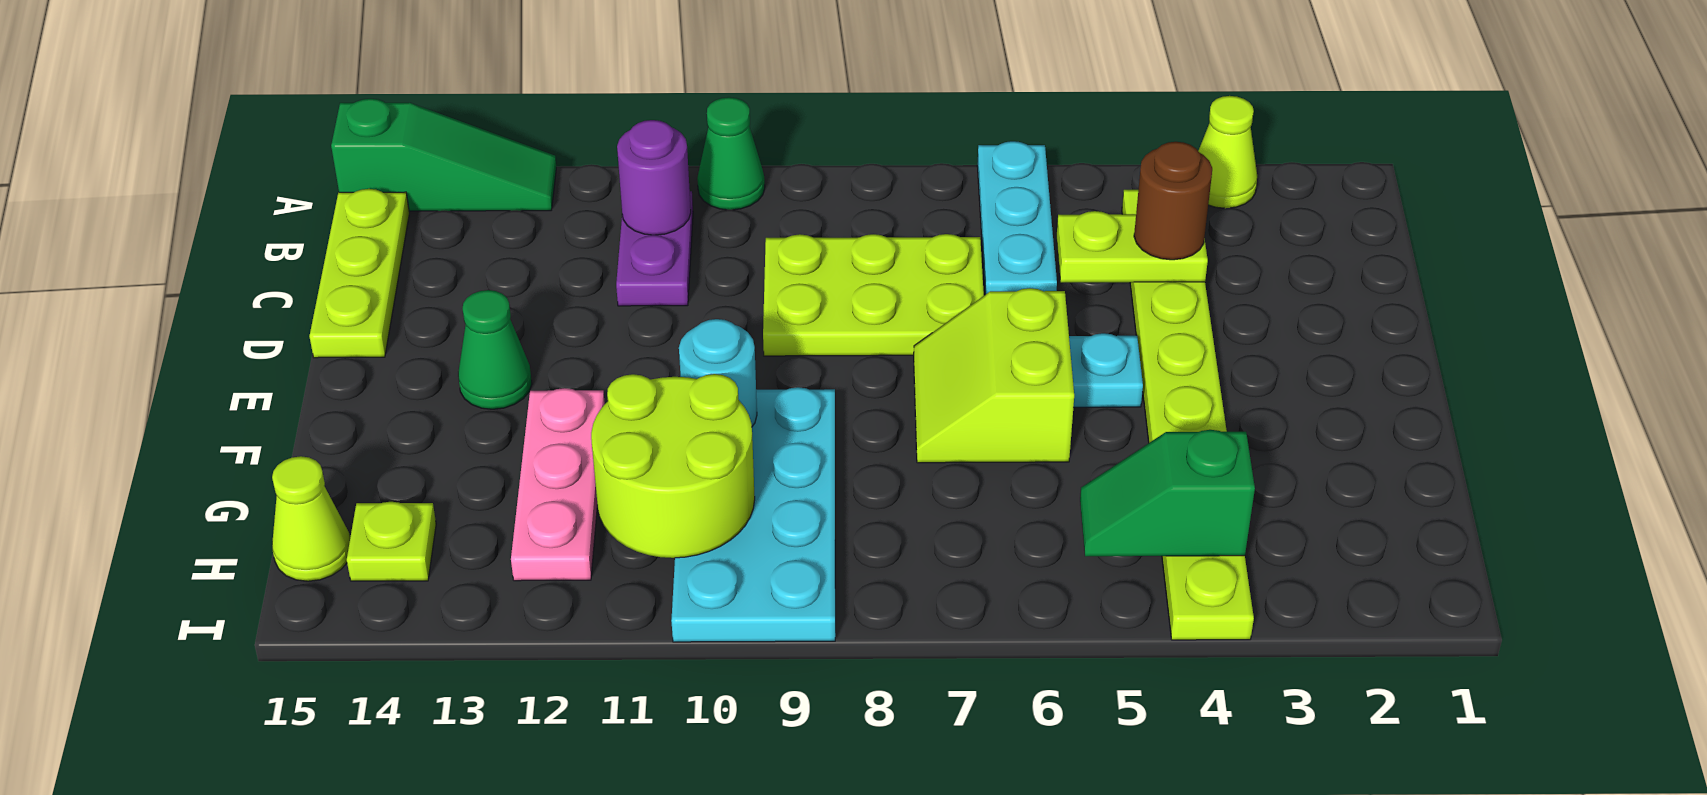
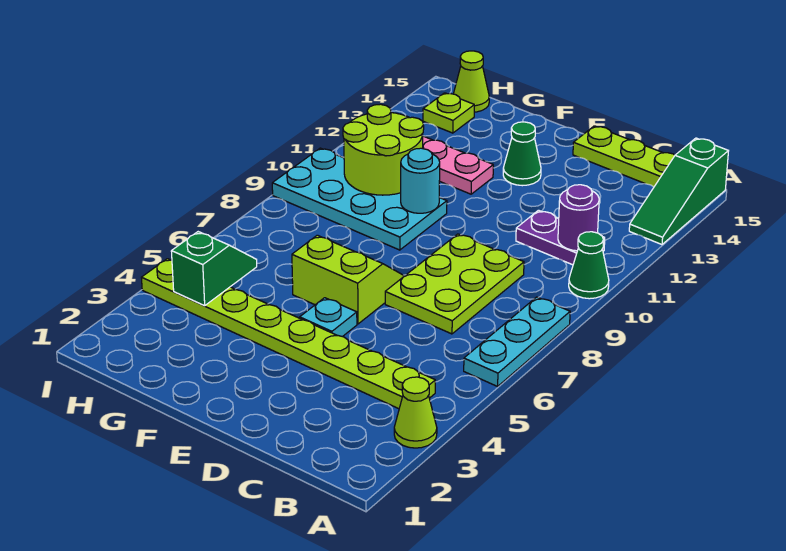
cyan plate A6:C6 level 1 -> cyan plate A6:A8 level 1
lime plate C4:C5 level 2 -> none
brown round brick C4 level 3 -> none

